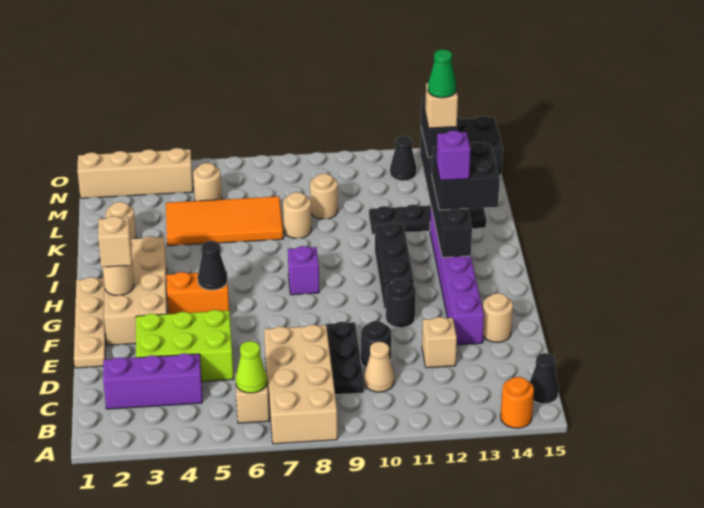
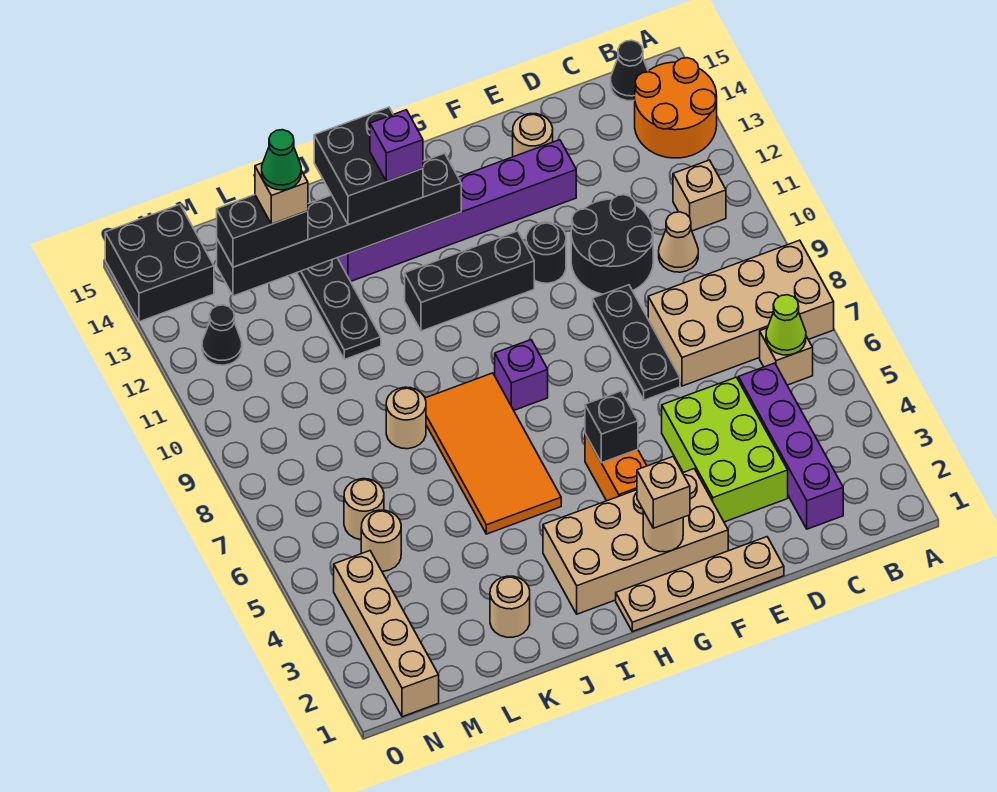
orange round brick A14 level 1 -> orange round brick A13:B14 level 1
purple brick C2:C4 level 1 -> purple brick C2:C5 level 1
black plate C9:E9 level 1 -> black plate E7:E9 level 1
black round brick D10 level 1 -> black round brick D10:E11 level 1
tan brick D12 level 1 -> tan brick B11 level 1
black cone G5 level 2 -> black brick G5 level 2
orange tile K4:L7 level 1 -> orange tile I5:J8 level 1
tan round brick L9 level 1 -> tan round brick M6 level 1

